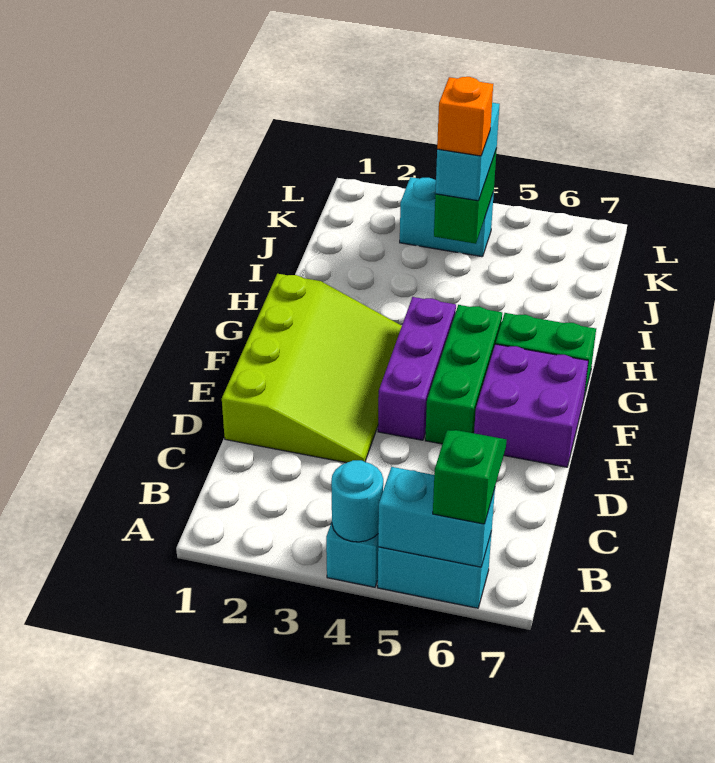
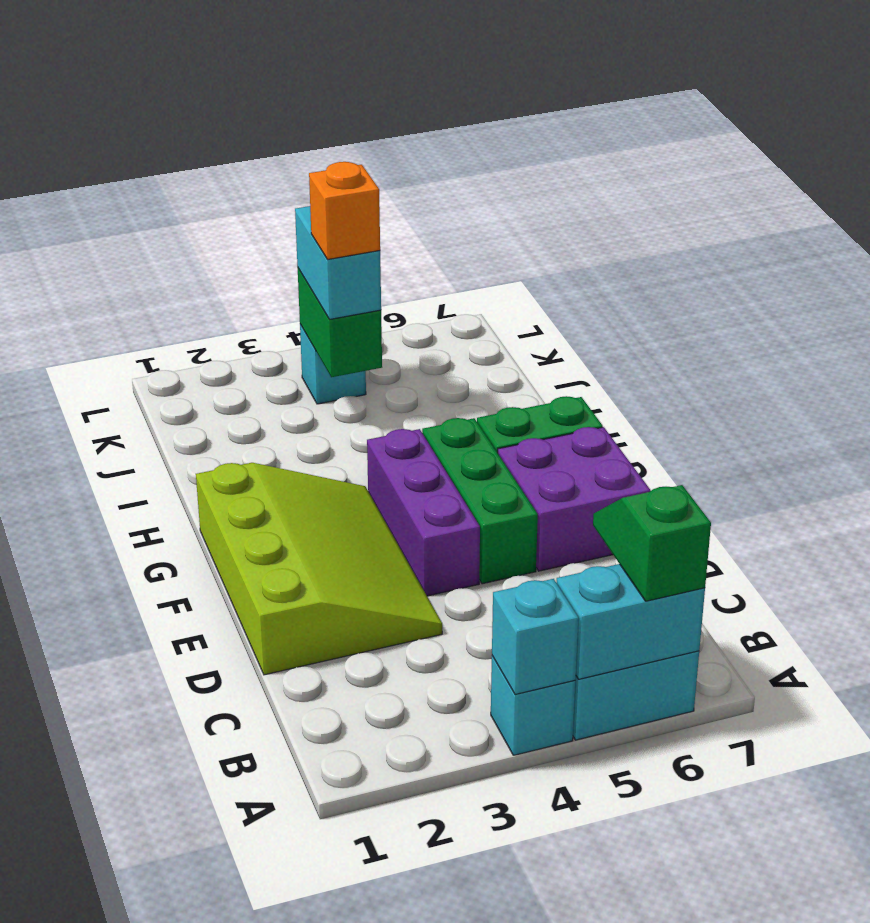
cyan round brick A4 level 2 -> cyan brick A4 level 2
cyan brick K3:K4 level 1 -> cyan brick K4 level 1

